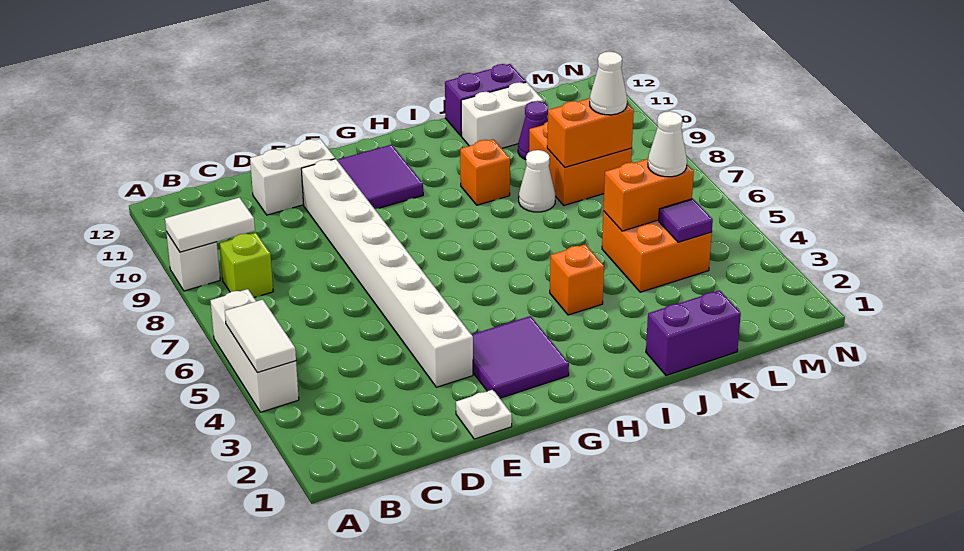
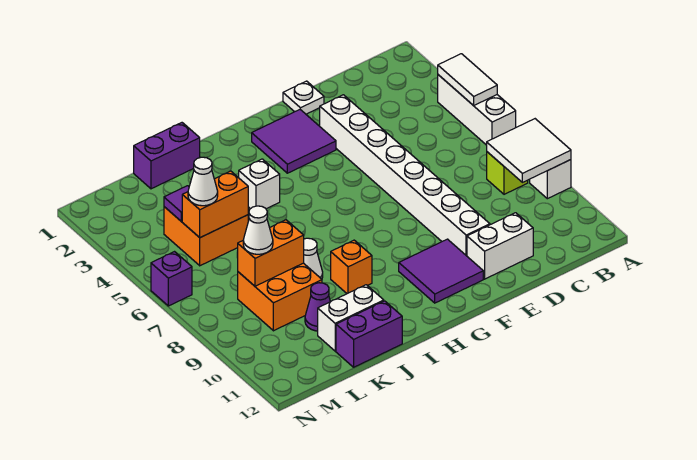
white tile A9:B9 level 2 -> white tile A8:B9 level 2
orange brick I4 level 1 -> white brick I4 level 1
none -> purple brick N6 level 1

